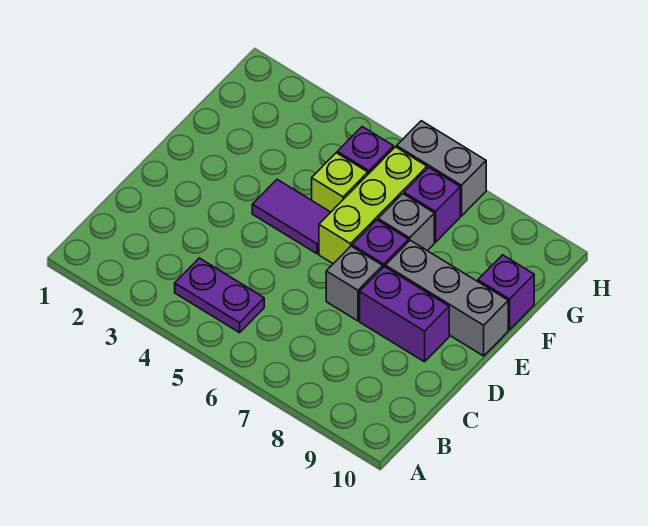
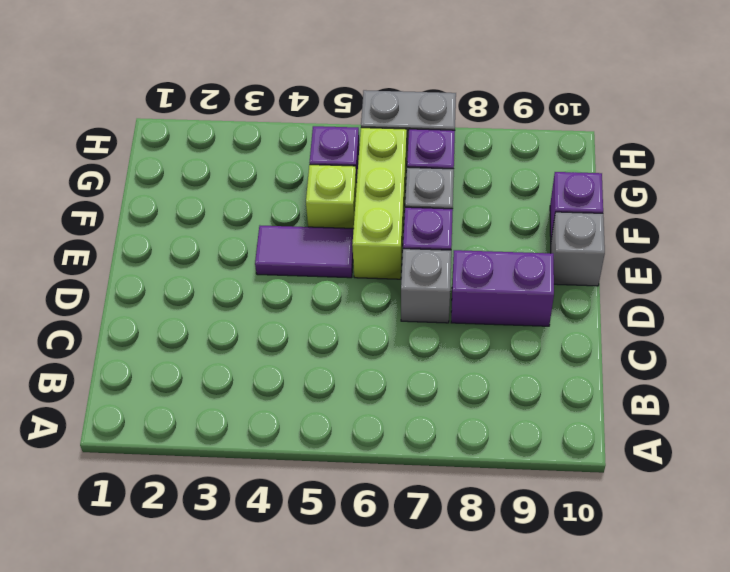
purple plate B4:B5 level 1 -> none
grey brick E8:E10 level 1 -> grey brick E10 level 1

